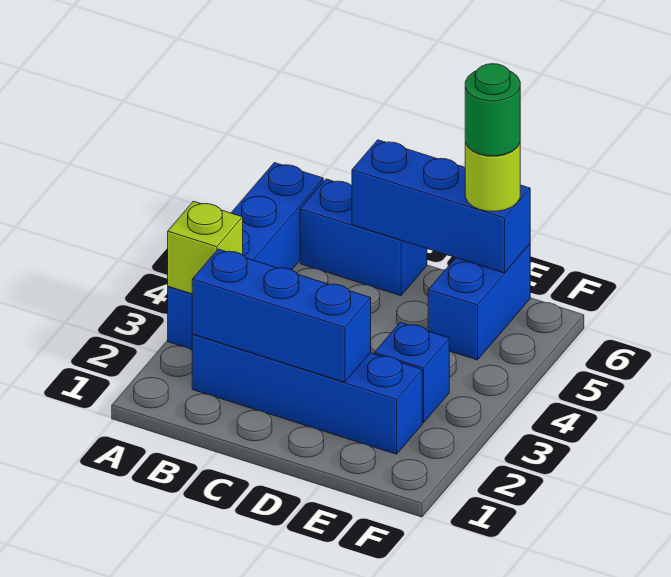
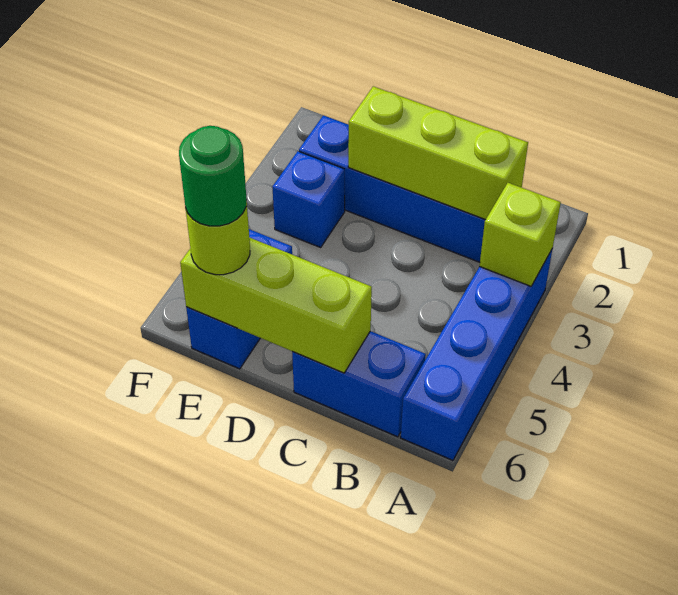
blue brick B2:D2 level 2 -> lime brick B2:D2 level 2
blue brick C6:E6 level 2 -> lime brick C6:E6 level 2

